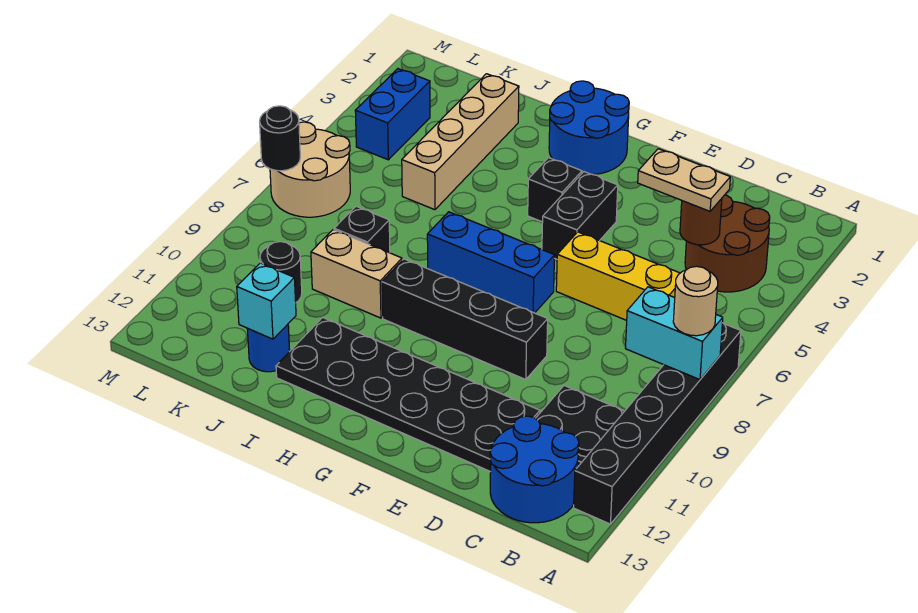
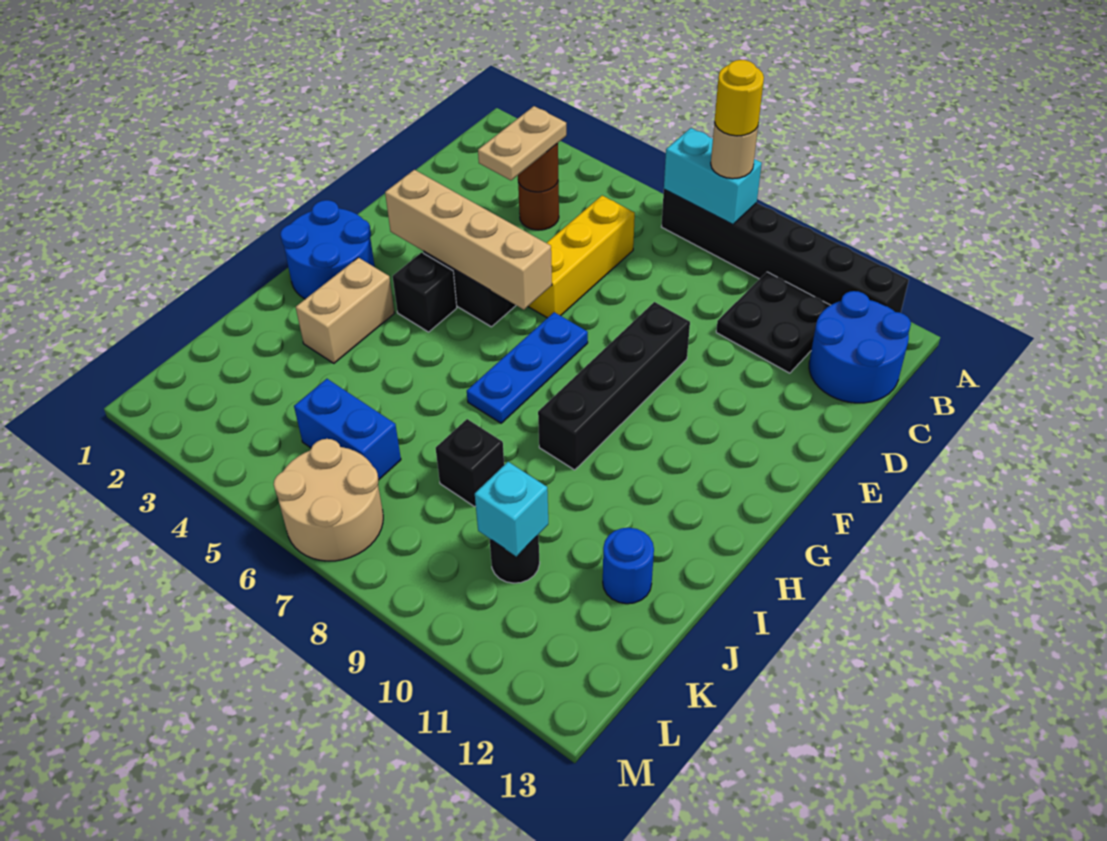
cyan brick A8:B8 level 2 -> cyan brick A7:A8 level 2
none -> yellow round brick A8 level 4
brown round brick B3:C4 level 1 -> brown round brick C4 level 1
black plate D11:I12 level 1 -> none
blue brick F7:H7 level 1 -> blue plate F7:H7 level 1
tan brick I9:J9 level 1 -> tan brick H3:I3 level 1
tan brick J2:J5 level 1 -> tan brick F3:F6 level 2
cyan brick J12 level 2 -> cyan brick K10 level 2
blue brick L3:L4 level 1 -> blue brick K5:K6 level 1
black round brick M7 level 2 -> none

